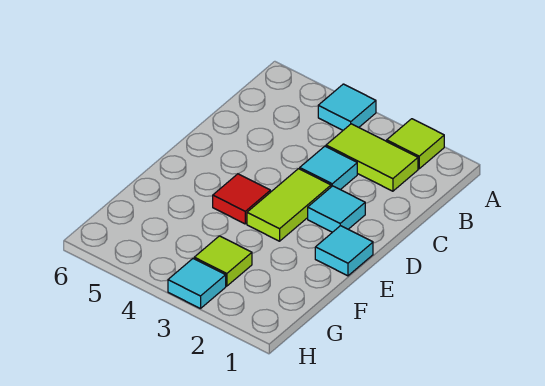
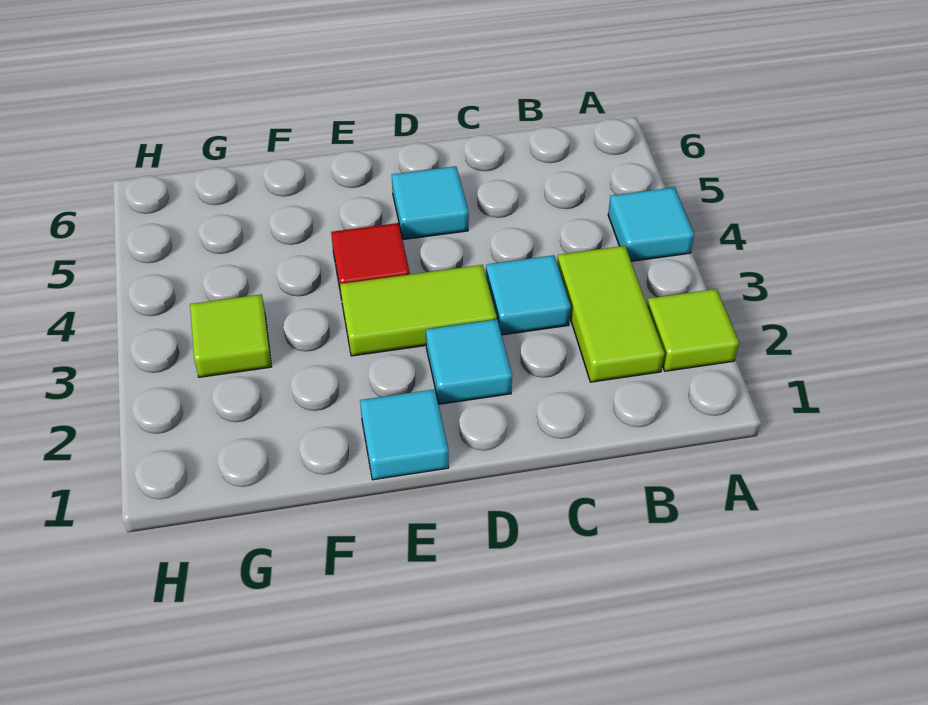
cyan tile H3 level 1 -> cyan tile D5 level 1

